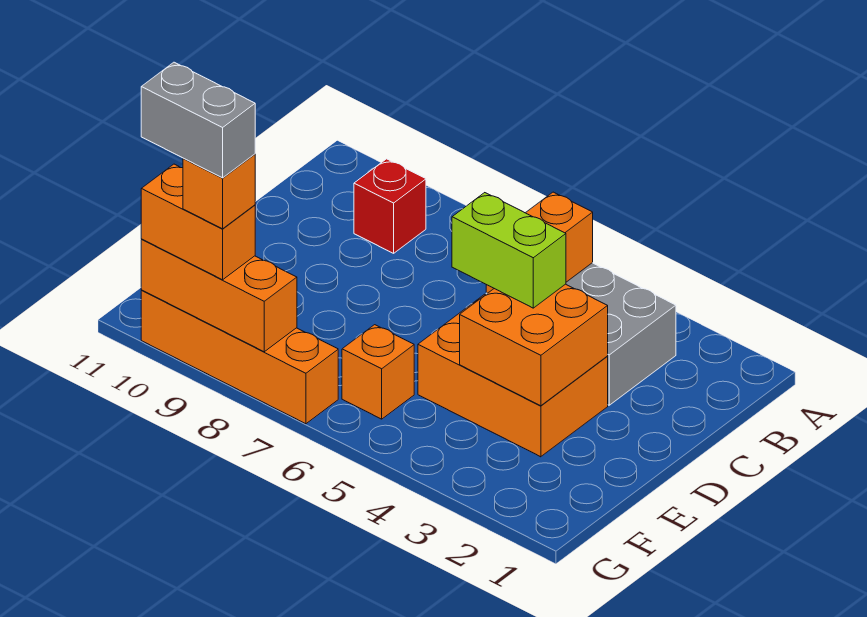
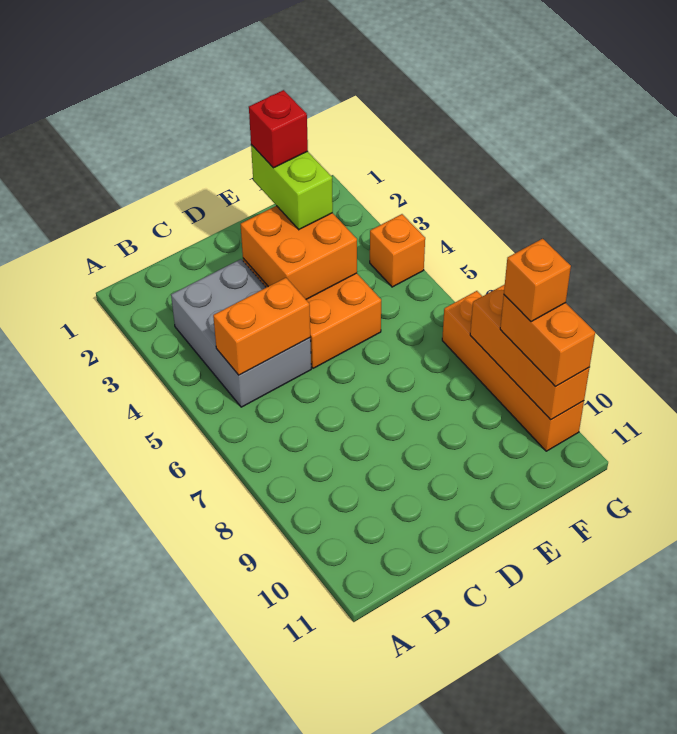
red brick B9 level 1 -> red brick E2 level 4
lime brick D4:D5 level 3 -> lime brick E2:E3 level 3
orange brick F6 level 1 -> orange brick G4 level 1
grey brick G9:G10 level 5 -> none

